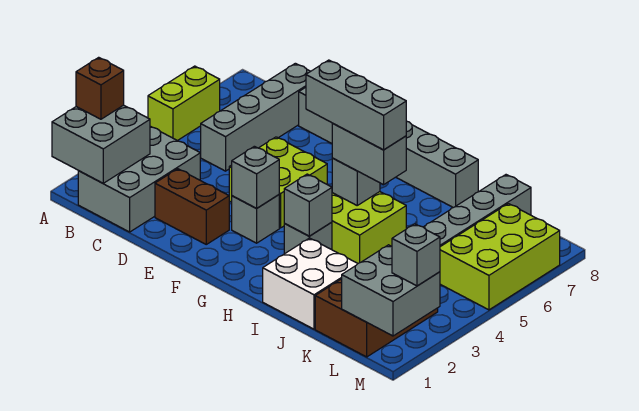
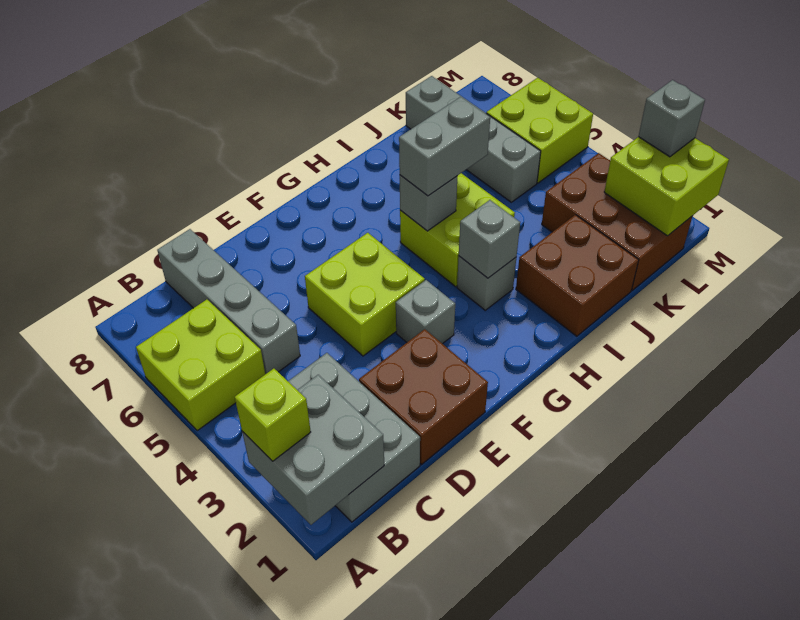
brown brick A2 level 3 -> lime brick A2 level 3
lime brick A5:A6 level 1 -> lime brick A5:B6 level 1
brown brick D2:E2 level 1 -> brown brick D1:E2 level 1
grey brick D8:I8 level 1 -> none
grey brick F3 level 2 -> none
grey brick G5:I5 level 4 -> none
white brick I1:J2 level 1 -> brown brick I1:J2 level 1
grey brick L1:M2 level 2 -> lime brick L1:M2 level 2
lime brick L5:M7 level 1 -> lime brick L5:M6 level 1

